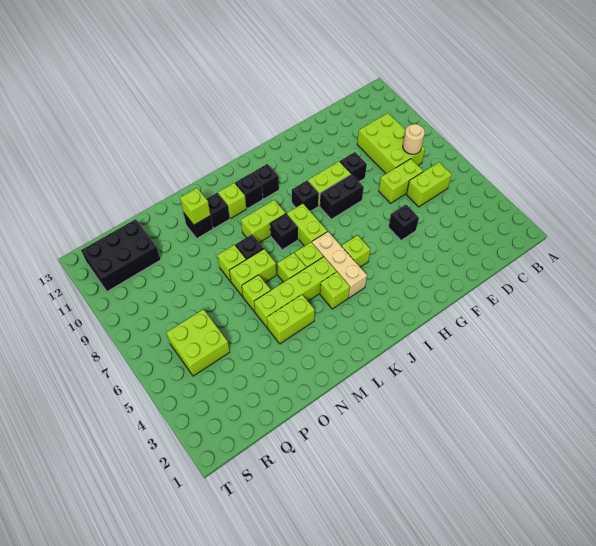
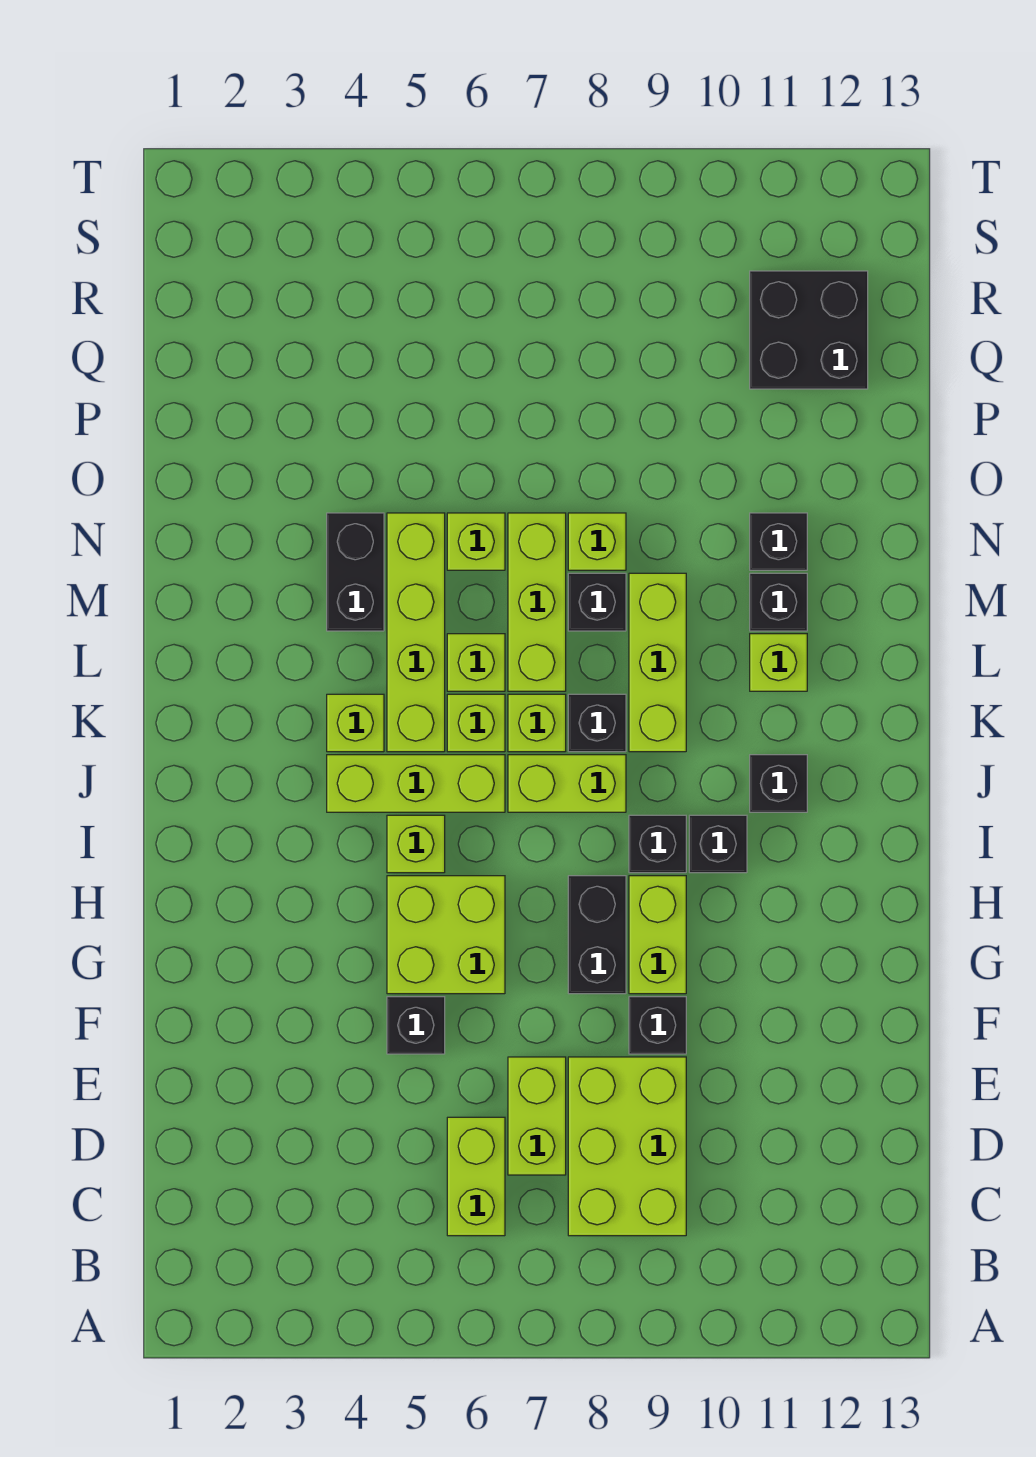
lime brick C8:D10 level 1 -> lime brick C8:E9 level 1
tan round brick C8 level 2 -> none
tan brick J4:J6 level 1 -> lime brick J4:J6 level 1
lime brick K9:L9 level 1 -> lime brick K9:M9 level 1
black brick K11 level 1 -> black brick I10 level 1
lime brick M4:N4 level 1 -> black brick M4:N4 level 1
lime brick M7:N7 level 1 -> lime brick L7:N7 level 1
lime brick N11 level 2 -> lime brick K7 level 1
lime brick Q5:R6 level 1 -> lime brick G5:H6 level 1
black brick Q11:S12 level 1 -> black brick Q11:R12 level 1

